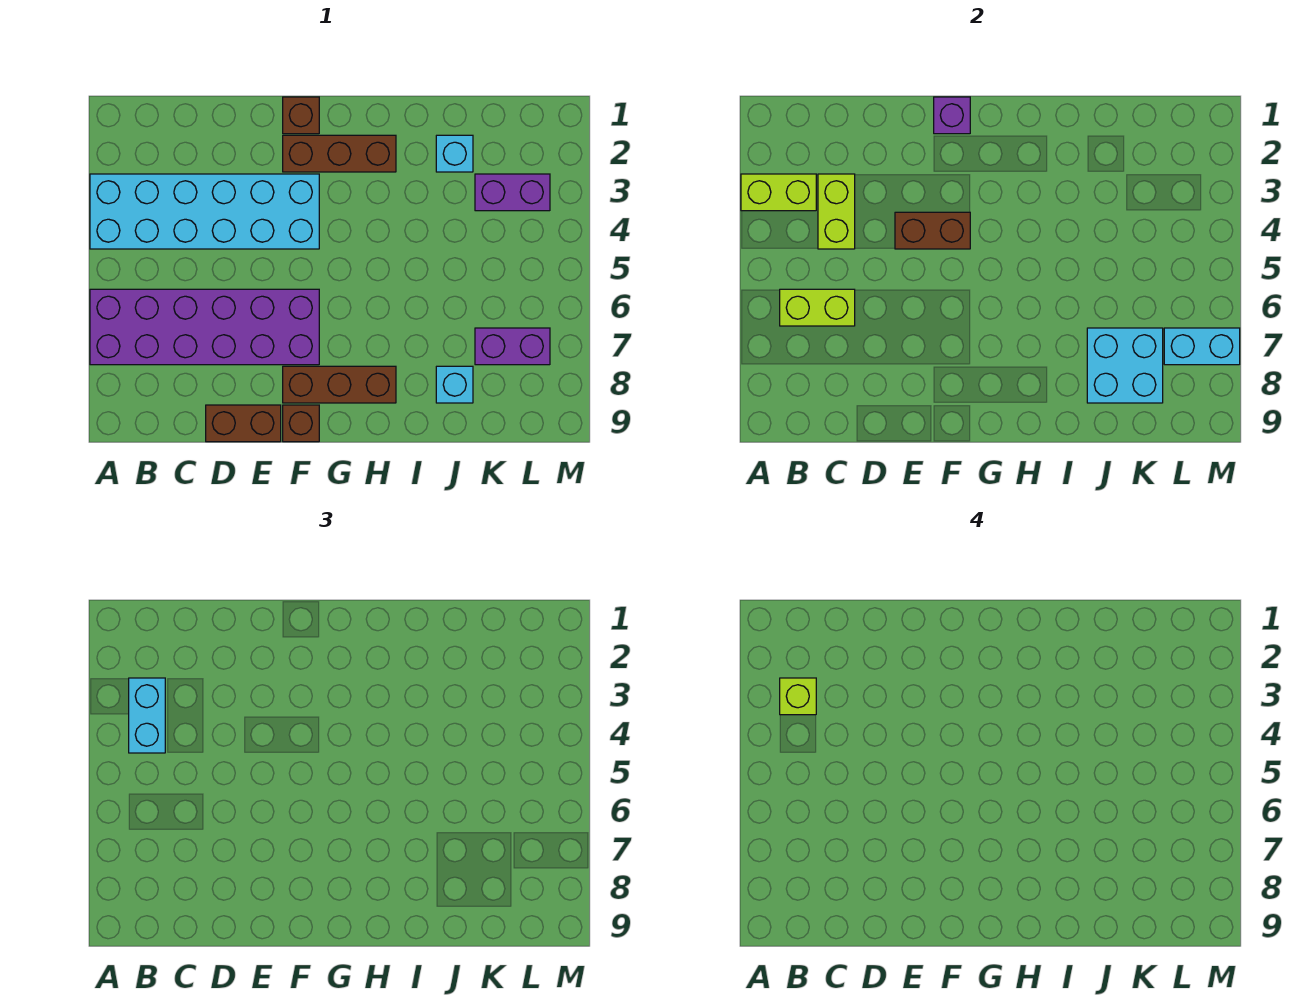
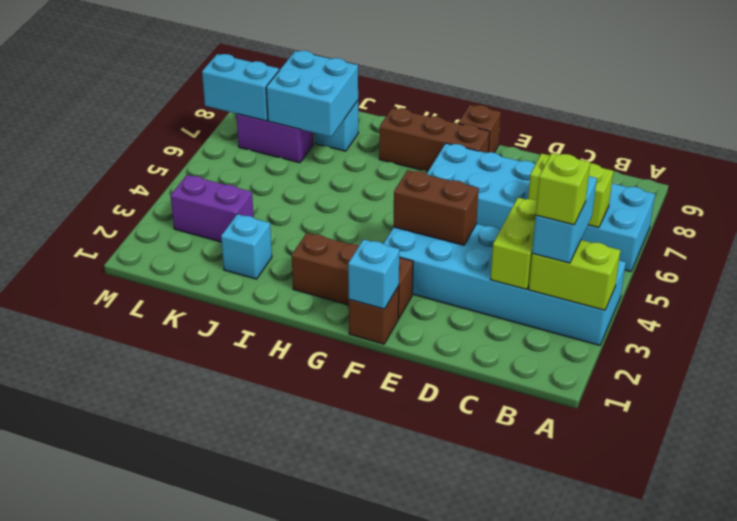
purple brick A6:F7 level 1 -> cyan brick A6:F7 level 1
brown brick D9:E9 level 1 -> none
purple brick F1 level 2 -> cyan brick F1 level 2

